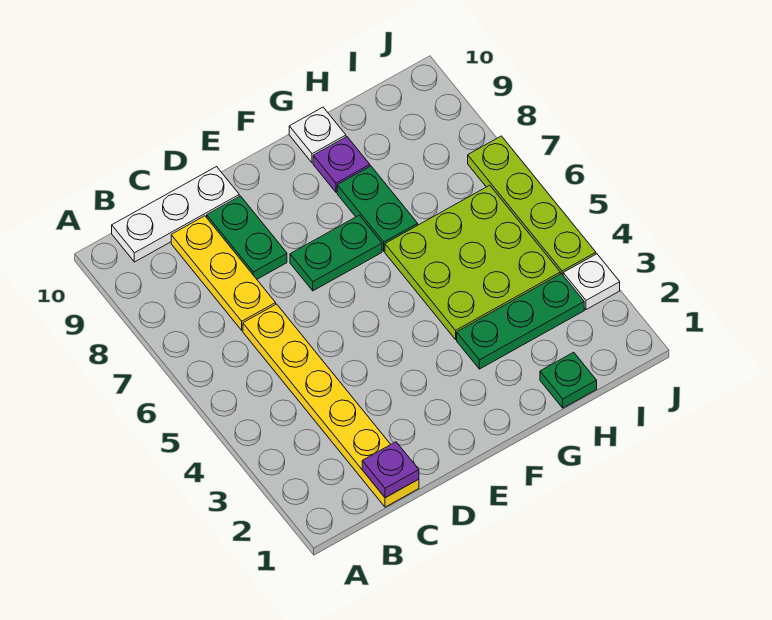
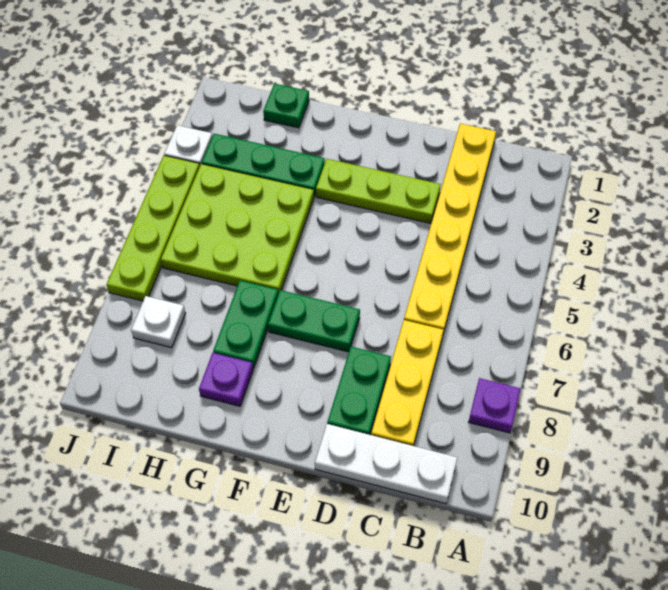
purple plate C1 level 2 -> purple plate A8 level 1
none -> lime plate D3:F3 level 1
white plate G10 level 1 -> white plate I8 level 1

